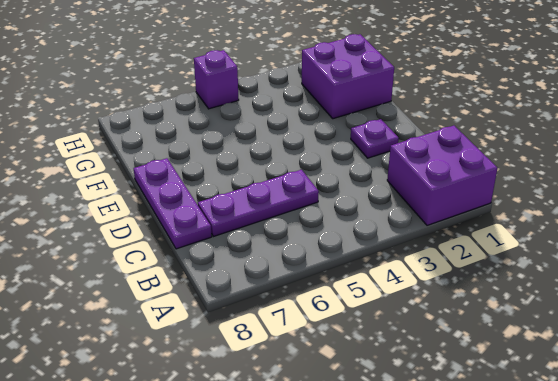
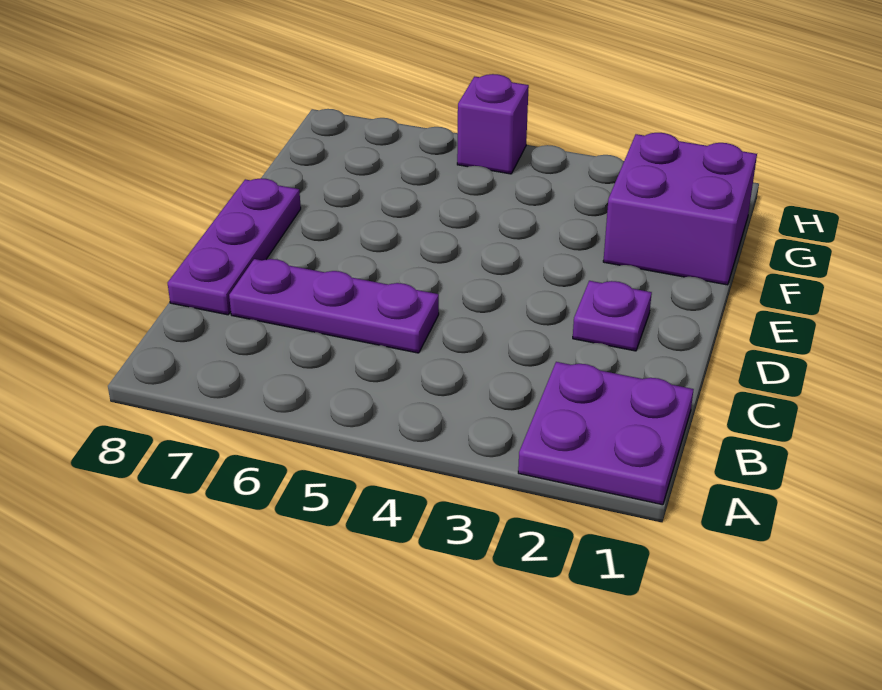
purple brick A1:B2 level 1 -> purple plate A1:B2 level 1

